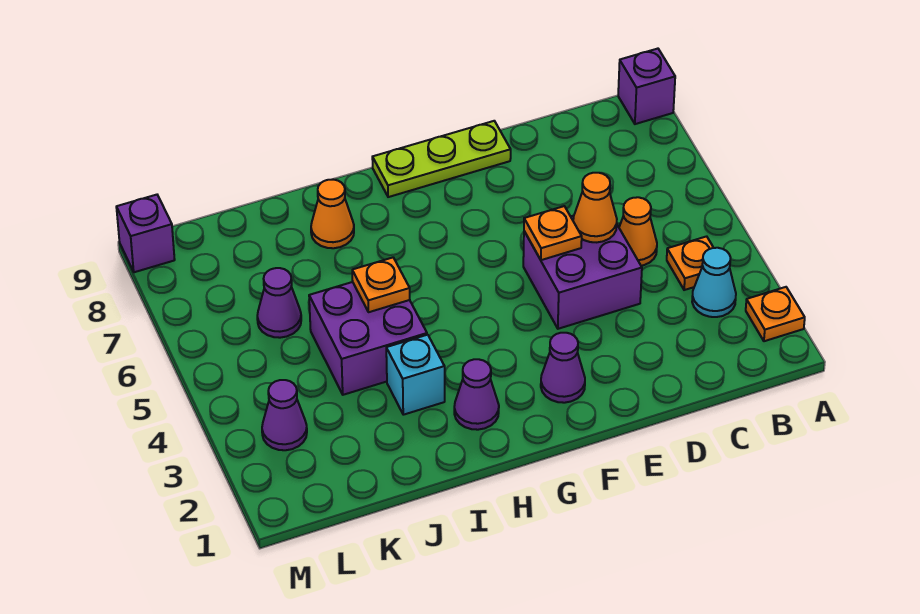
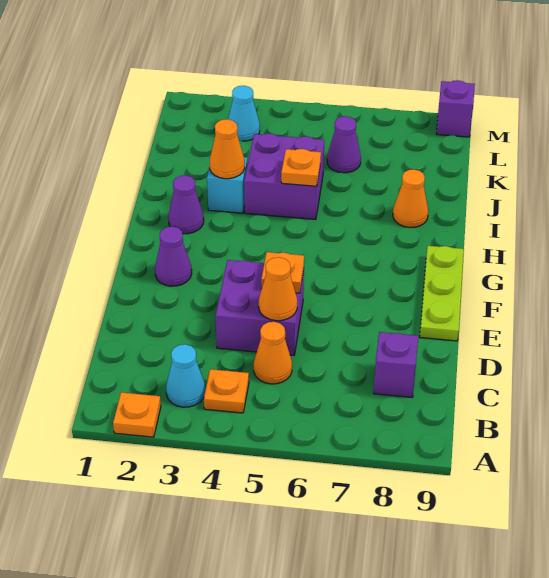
purple brick A9 level 1 -> purple brick C8 level 1
none -> orange cone I3 level 2
purple cone L3 level 1 -> cyan cone L3 level 1

